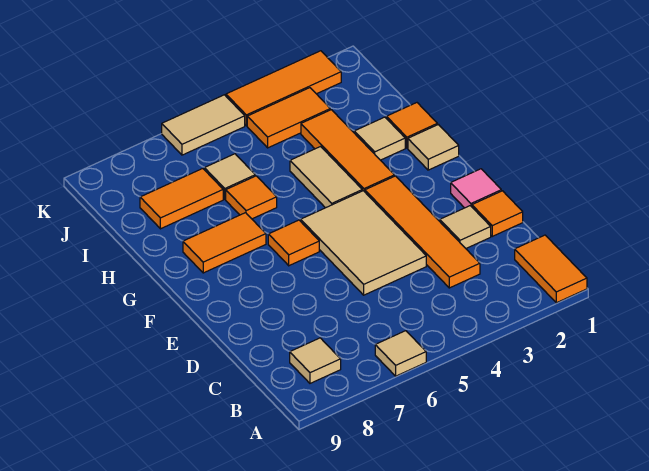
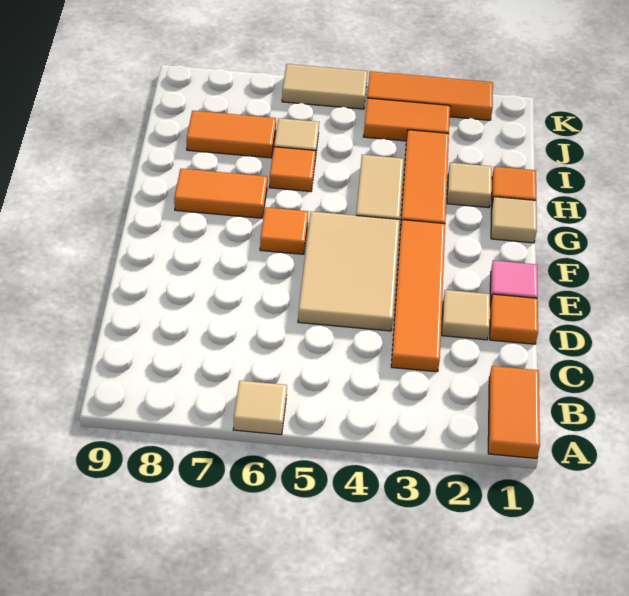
tan tile B8 level 1 -> none

